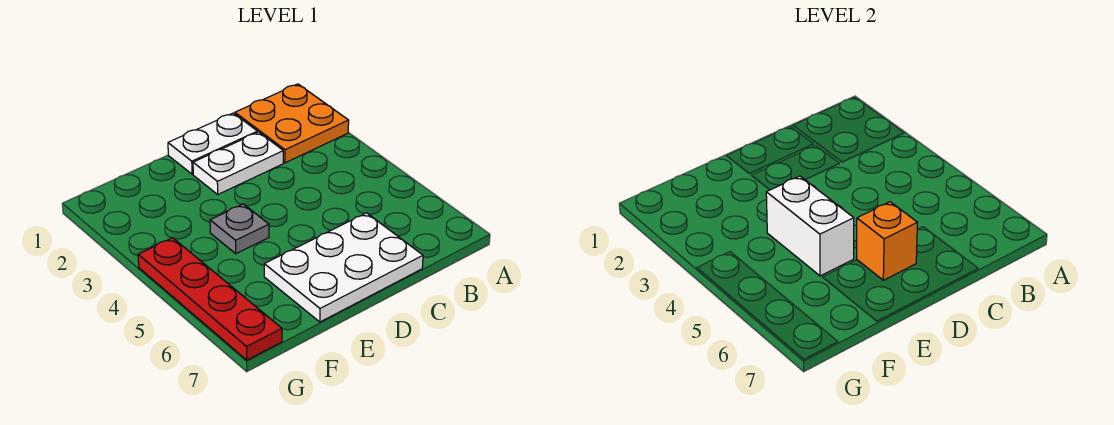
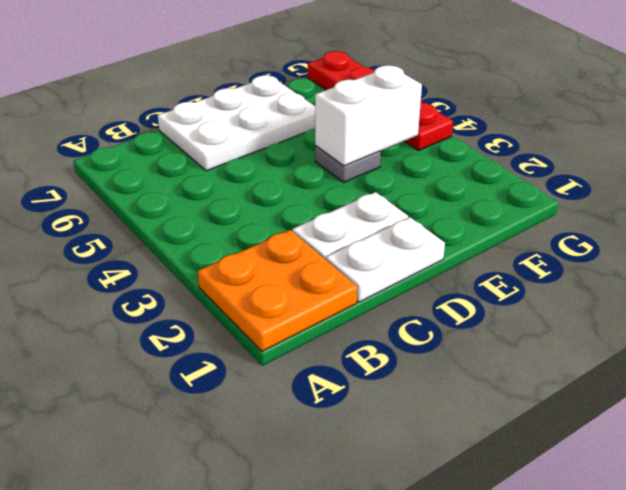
orange brick D6 level 2 -> none
white brick E4:E5 level 2 -> white brick E4:F4 level 2

